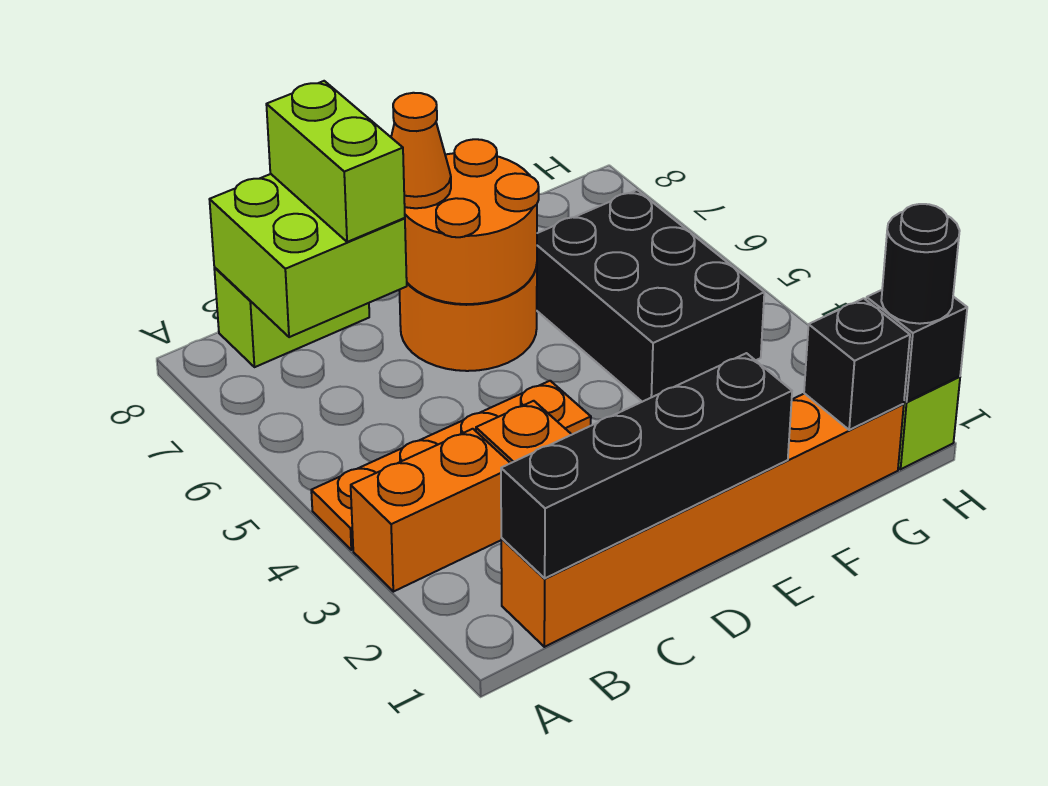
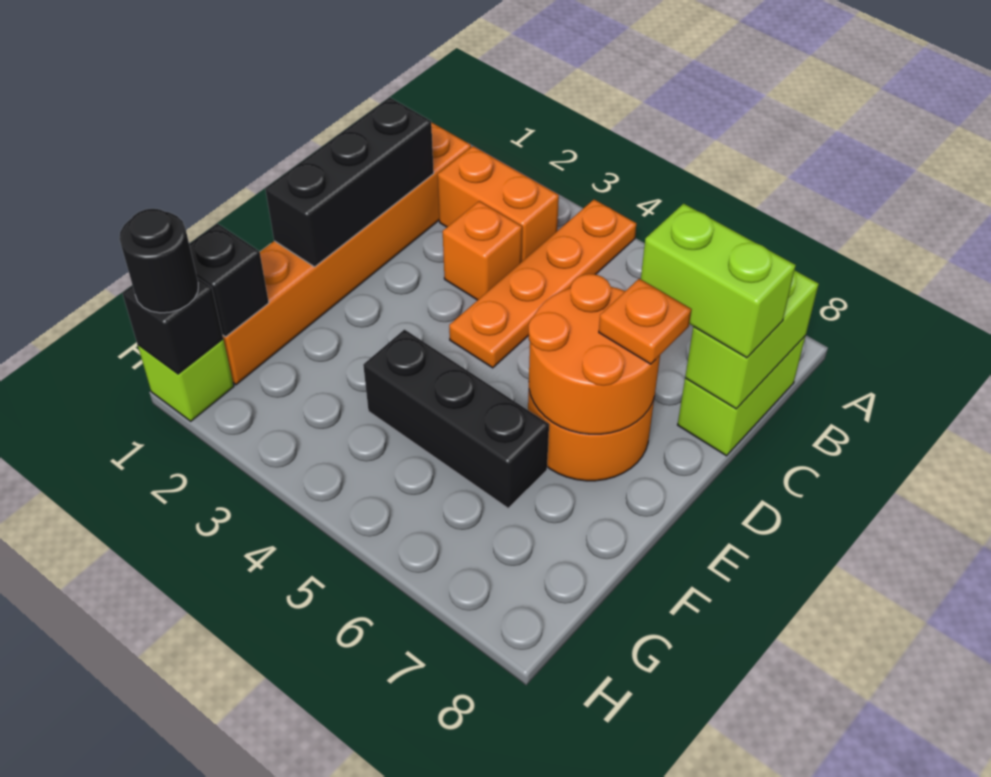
orange brick A3:B3 level 1 -> orange brick B2:B3 level 1
black brick B1:E1 level 2 -> black brick C1:E1 level 2
lime brick B7:C8 level 2 -> lime brick B8:C8 level 2
orange cone D7 level 3 -> orange plate D7 level 3
black brick F4:G6 level 1 -> black brick F4:F6 level 1

